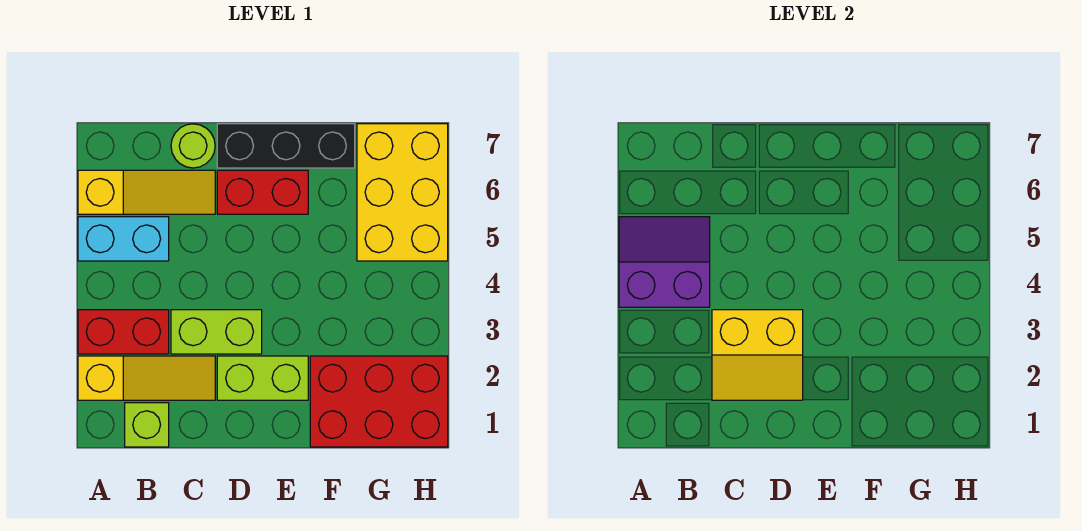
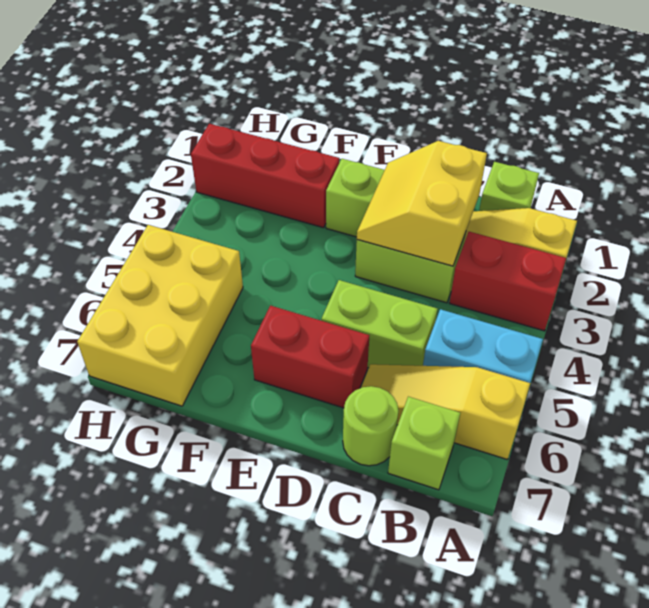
purple slope A4:B5 level 2 top 4 -> none
none -> lime brick B7 level 1
yellow slope C2:D3 level 2 top 3 -> yellow slope C2:D3 level 2 top C
none -> lime brick C5:D5 level 1
black brick D7:F7 level 1 -> none
red brick F1:H2 level 1 -> red brick F2:H2 level 1

